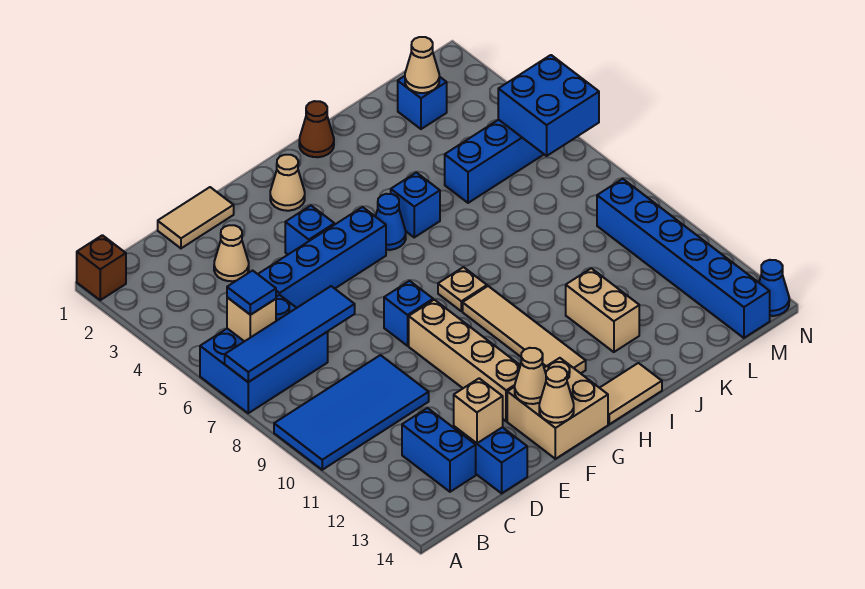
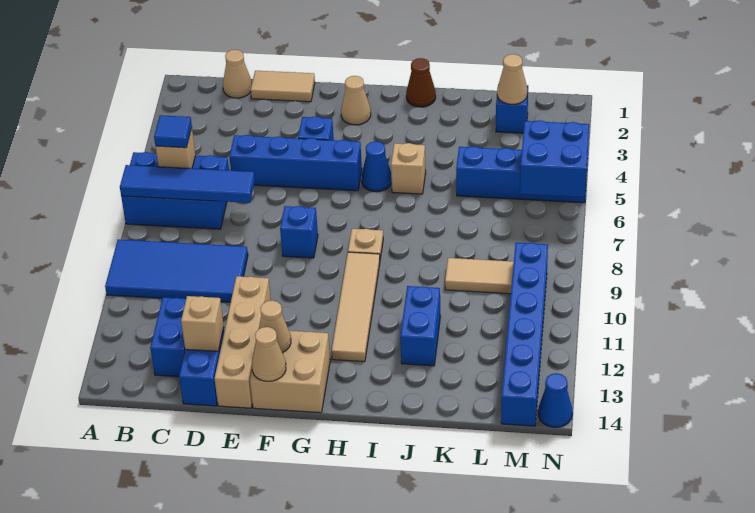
brown brick A1 level 1 -> none
tan cone D3 level 1 -> tan cone C1 level 1
tan brick F9:F12 level 1 -> tan brick E11:E14 level 1
tan tile H14:I14 level 1 -> tan tile K9:L9 level 1
blue brick I5 level 1 -> tan brick I5 level 1
tan brick J11:J12 level 1 -> blue brick J11:J12 level 1

